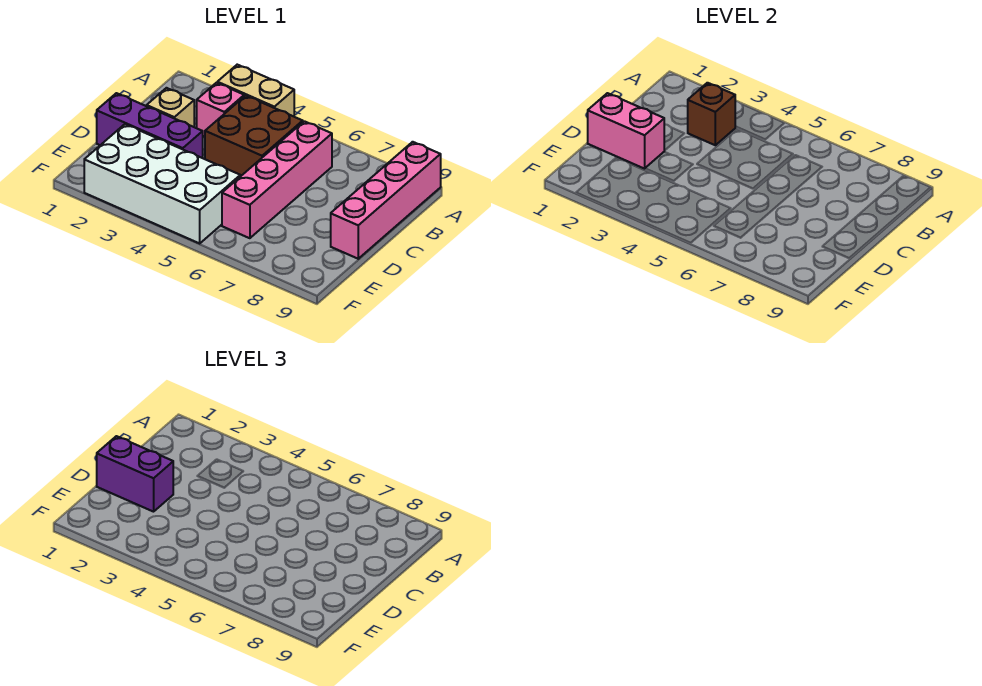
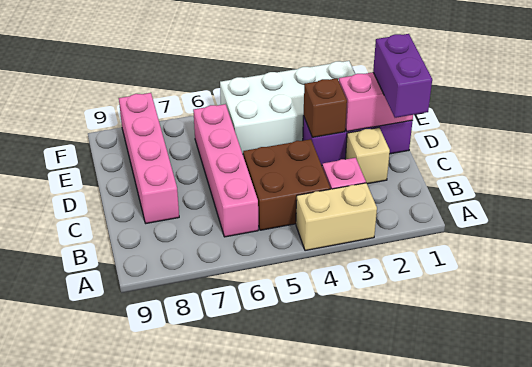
pink brick A9:D9 level 1 -> pink brick C8:F8 level 1
brown brick B3 level 2 -> brown brick D3 level 2
purple brick D1:D2 level 3 -> purple brick C1:D1 level 3

